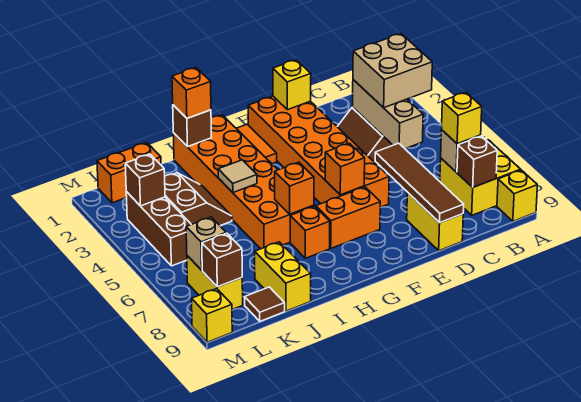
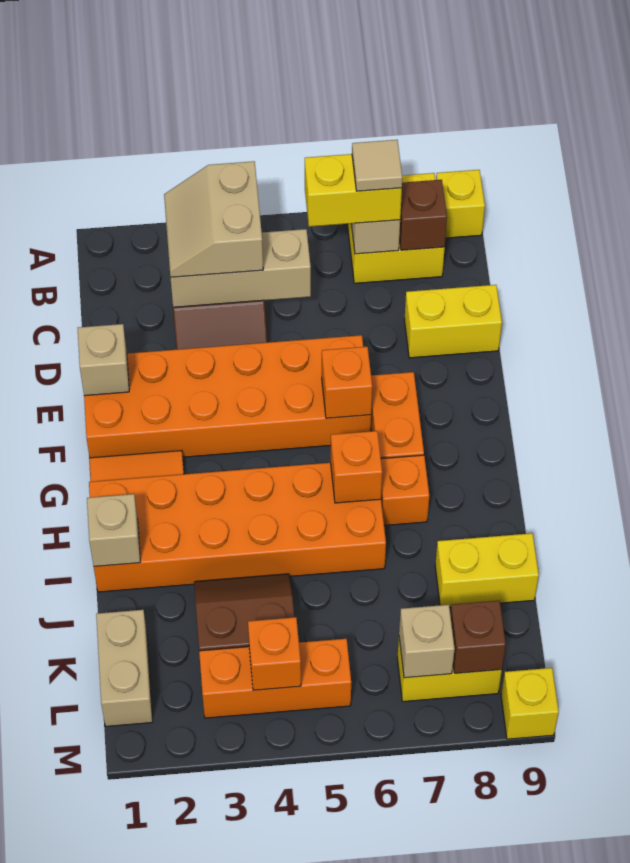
tan brick B3:C4 level 3 -> tan slope B3:C4 level 3 top 4
yellow brick B7 level 3 -> yellow brick B6:B7 level 3
brown tile D6:D9 level 2 -> none
yellow brick E1 level 2 -> tan brick E1 level 2
brown brick I1 level 2 -> tan brick I1 level 2
orange brick I1 level 3 -> orange brick L4 level 2
tan tile I4 level 2 -> tan tile B7 level 4
orange brick K1:L1 level 1 -> tan brick K1:L1 level 1
brown tile K9 level 1 -> none
brown brick L3:L5 level 1 -> orange brick L3:L5 level 1
brown brick L3 level 2 -> none

